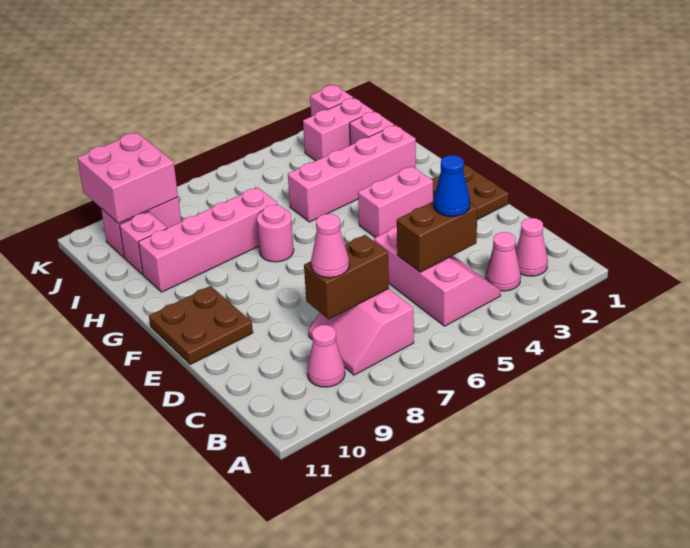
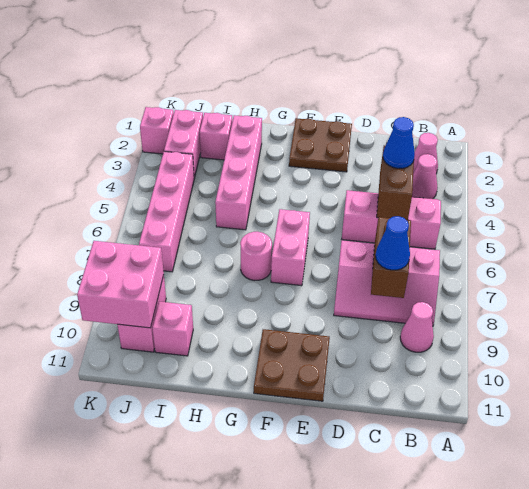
pink slope B7:C8 level 1 top 7 -> pink slope B7:D8 level 1 top 7
pink cone C8 level 3 -> blue cone C8 level 3
pink brick F3:F4 level 1 -> pink brick F6:F7 level 1
pink brick H7:H10 level 1 -> pink brick J4:J7 level 1

